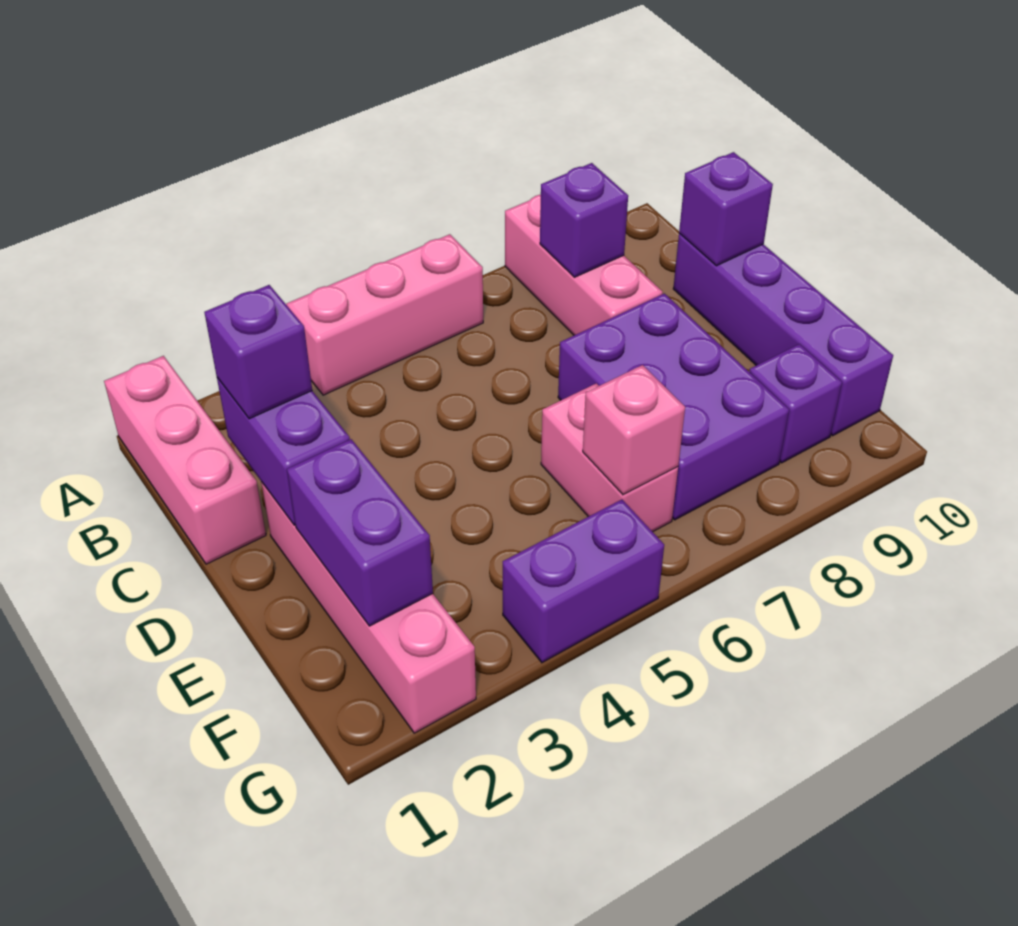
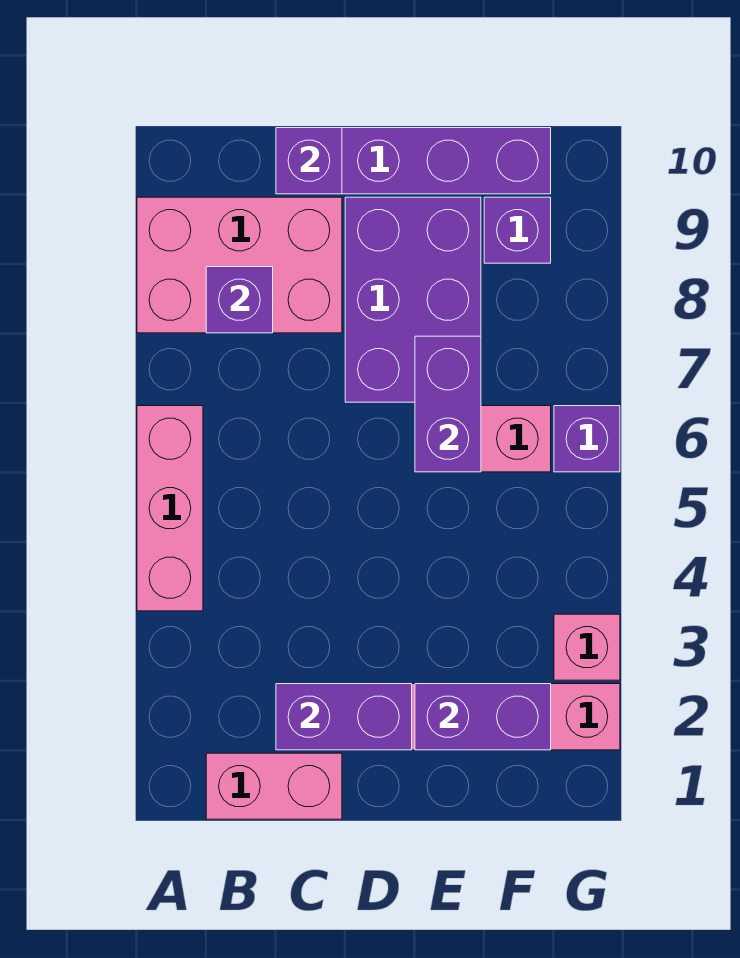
pink brick A1:C1 level 1 -> pink brick B1:C1 level 1
pink brick A8:C8 level 1 -> pink brick A8:C9 level 1
purple brick C2 level 3 -> purple brick G6 level 1
purple brick D7:F8 level 1 -> purple brick D7:E9 level 1
pink brick F6 level 2 -> pink brick G3 level 1
purple brick G4:G5 level 1 -> purple brick E6:E7 level 2

